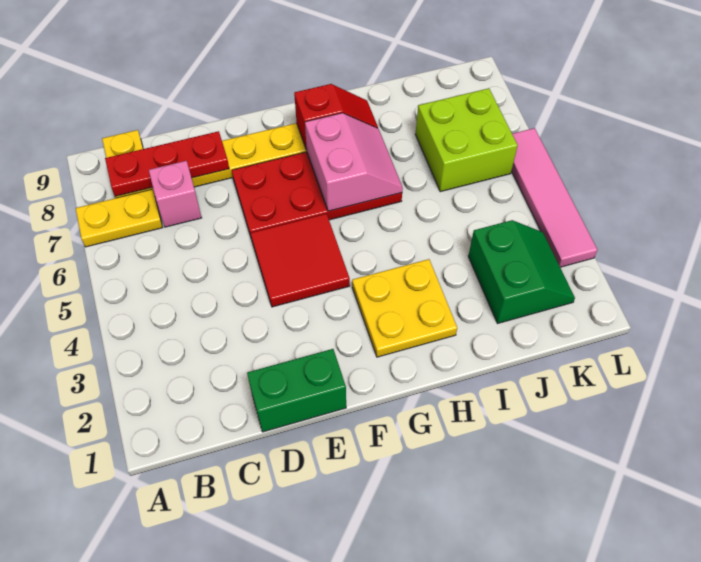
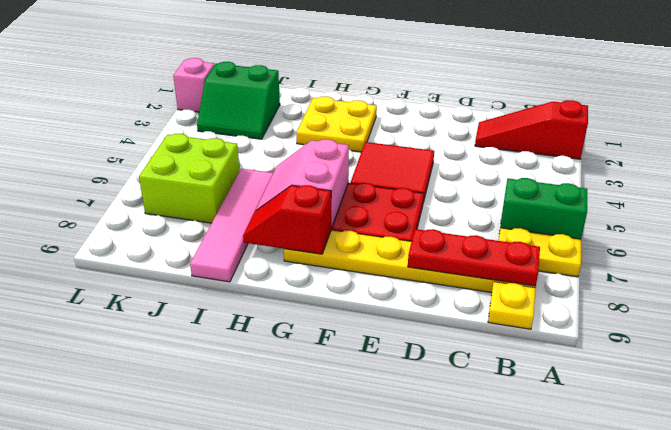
none -> red slope A2:C2 level 1 top A
pink brick C7 level 1 -> pink brick L2 level 1
green brick D1:E1 level 1 -> green brick A6:B6 level 1
green slope J2:K3 level 1 top J -> green slope J2:K3 level 1 top 2
pink tile L3:L6 level 1 -> pink tile I6:I9 level 1

